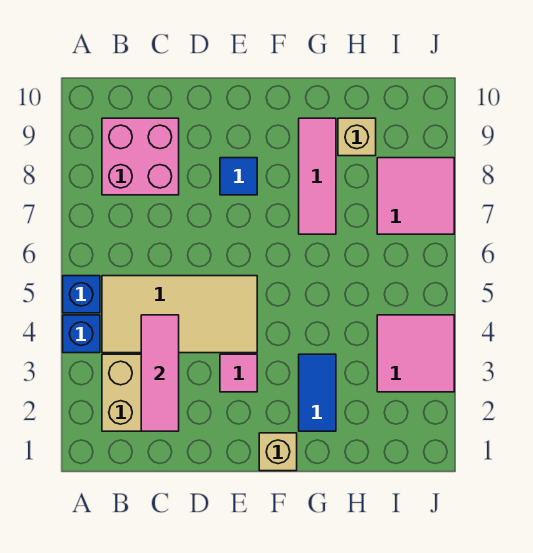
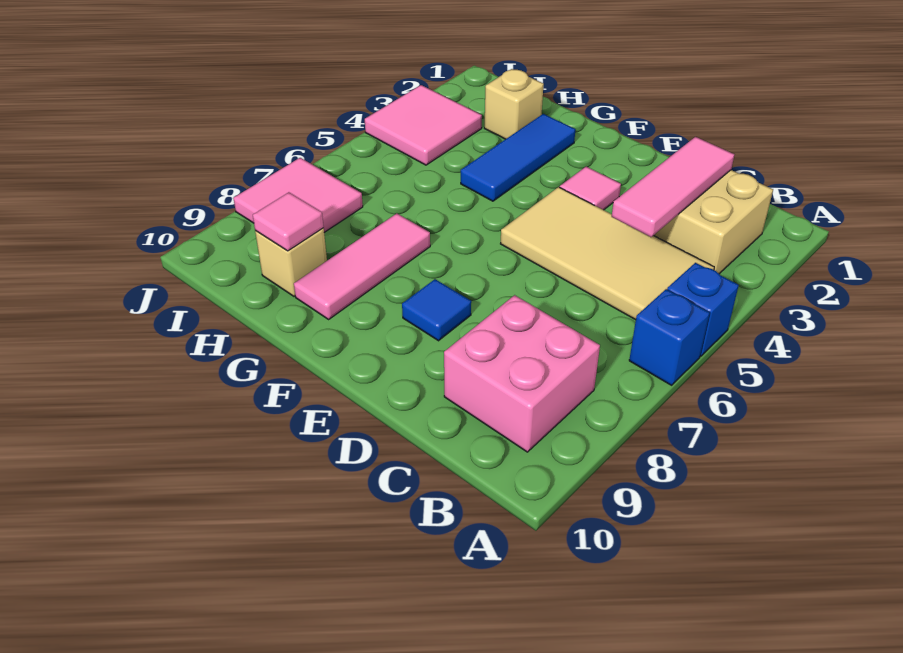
blue brick A4 level 1 -> blue brick A6 level 1
tan brick F1 level 1 -> tan brick H2 level 1
blue tile G2:G3 level 1 -> blue tile G2:G4 level 1
none -> pink tile H9 level 2

